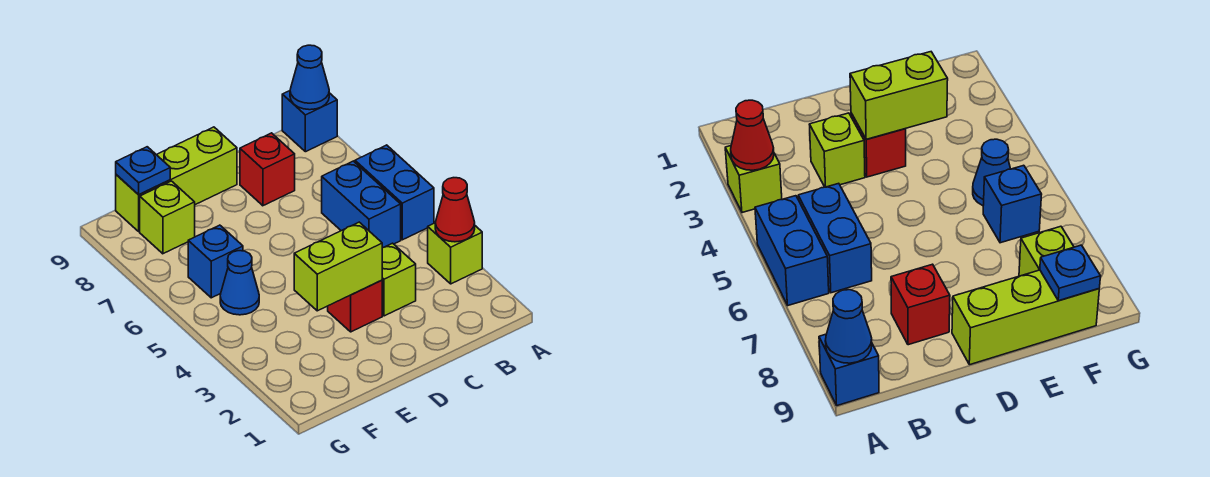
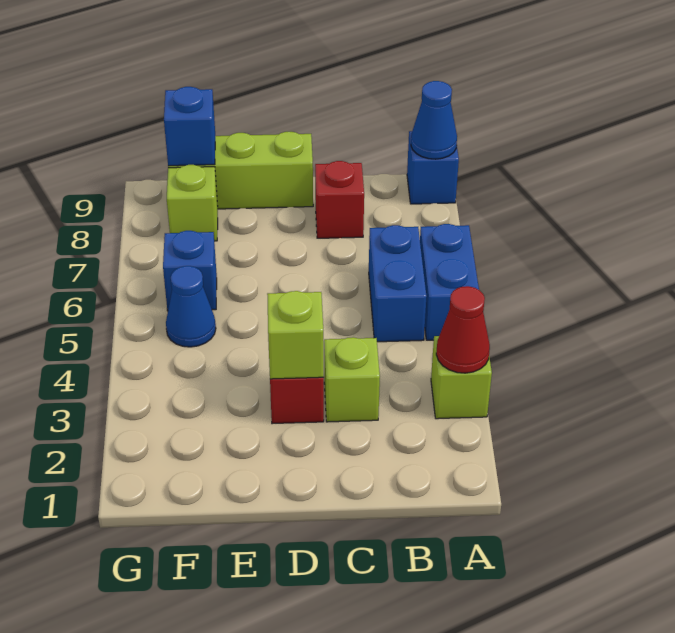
lime brick D3:E3 level 2 -> lime brick D3 level 2
blue plate F9 level 2 -> blue brick F9 level 2

